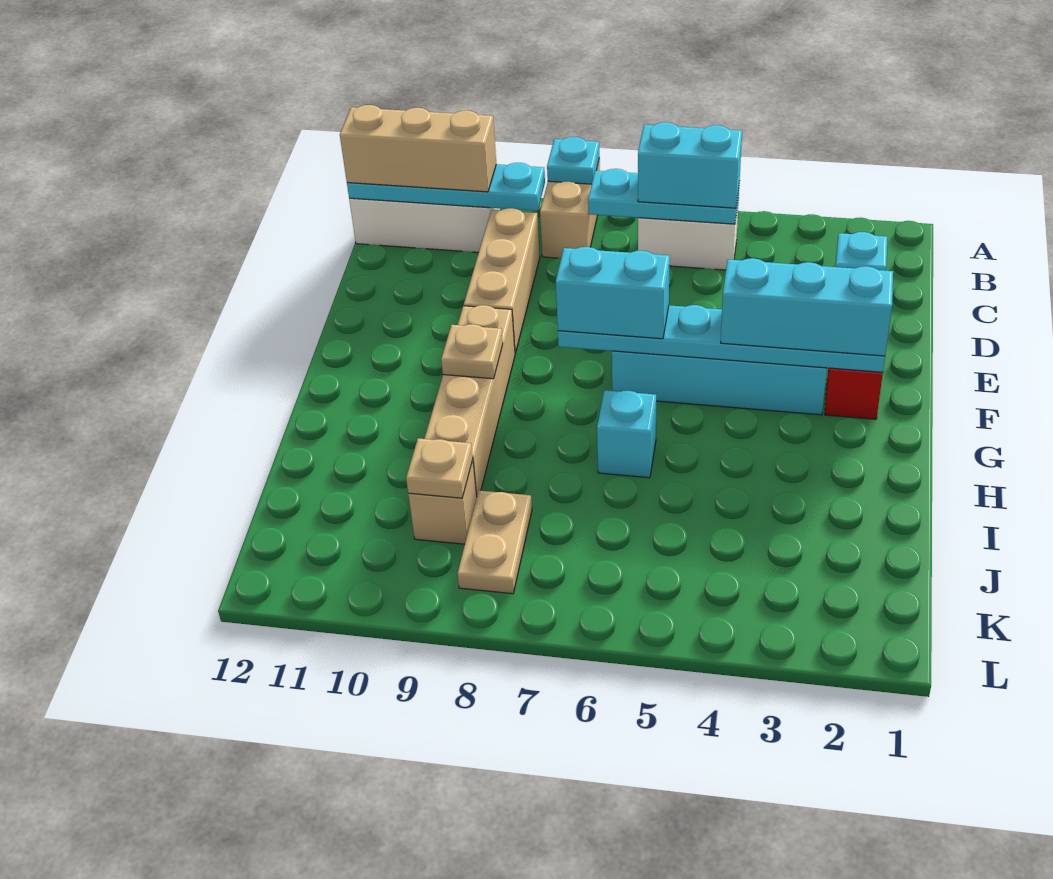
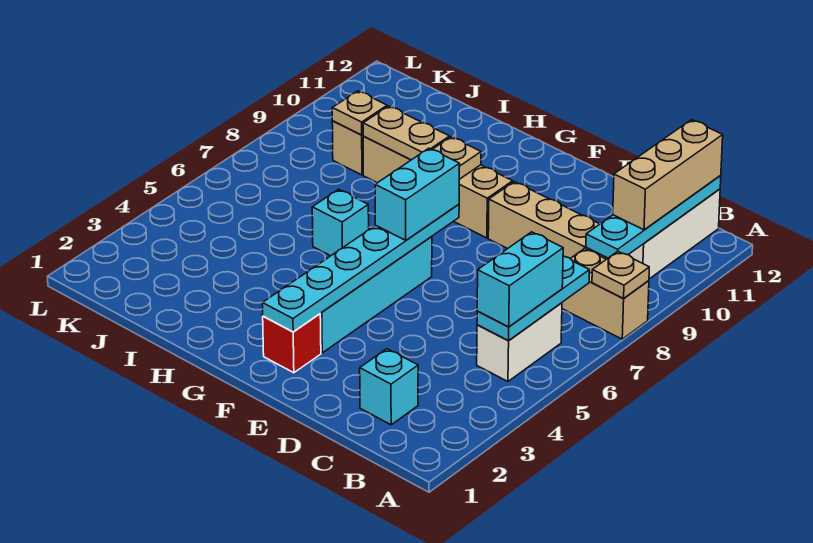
cyan plate A8 level 2 -> tan plate A8 level 2
cyan brick F2:F4 level 3 -> none
tan plate J8:K8 level 1 -> tan plate H9:I9 level 2

